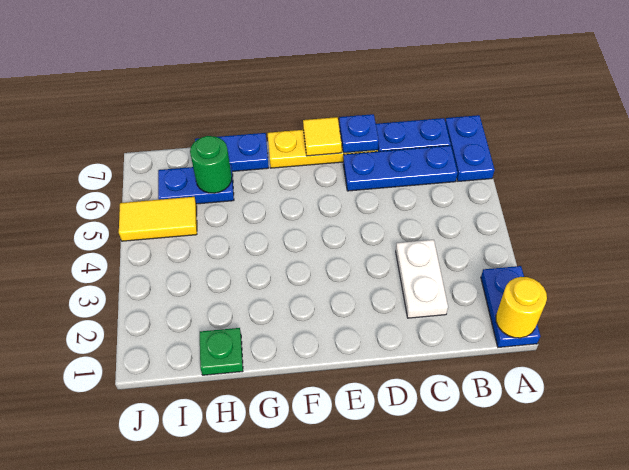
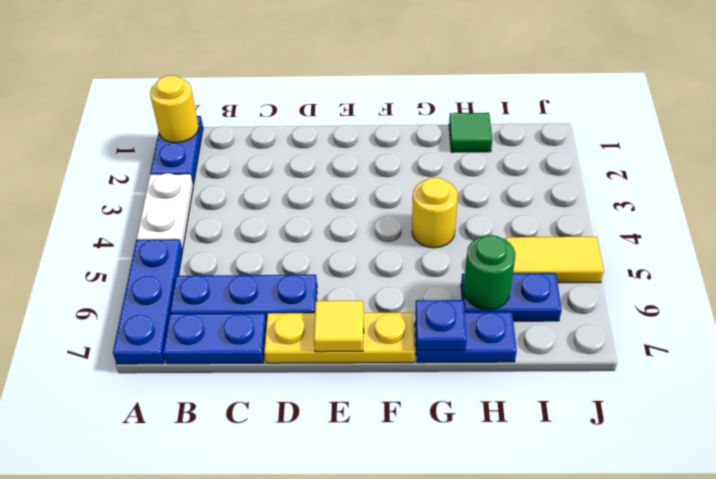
blue plate A6:A7 level 1 -> blue plate A5:A7 level 1
white plate C2:C3 level 1 -> white plate A3:A4 level 1
blue plate D7 level 2 -> blue plate G7 level 2
none -> yellow round brick G4 level 1
green plate H1 level 1 -> green tile H1 level 1

